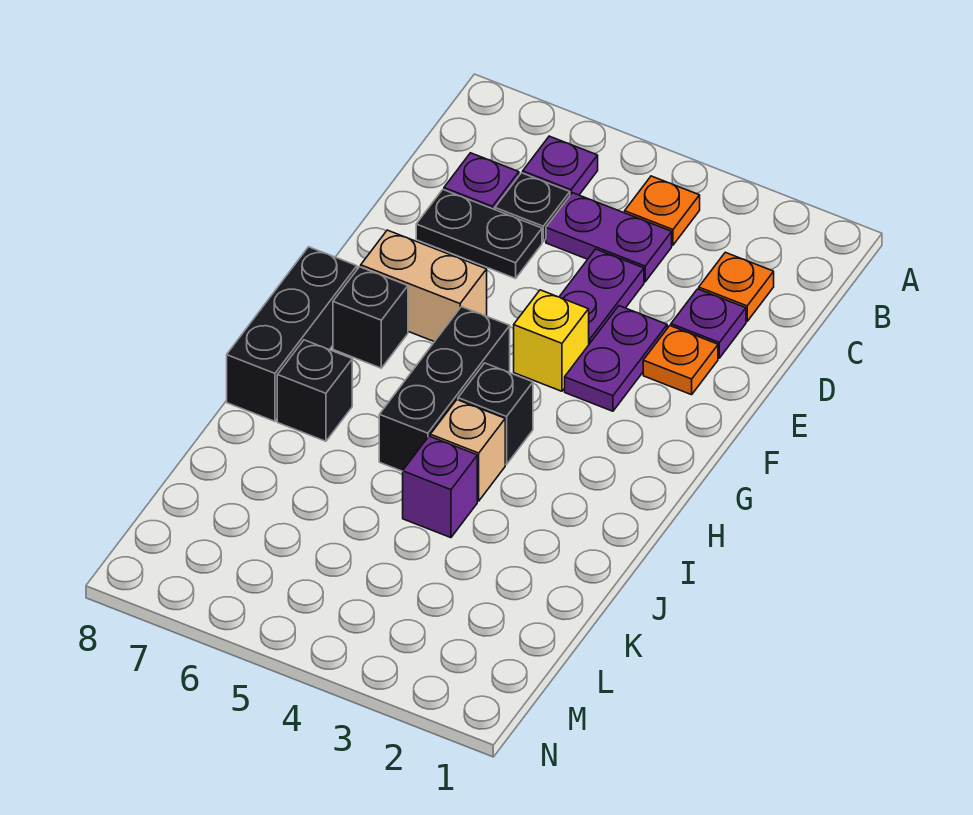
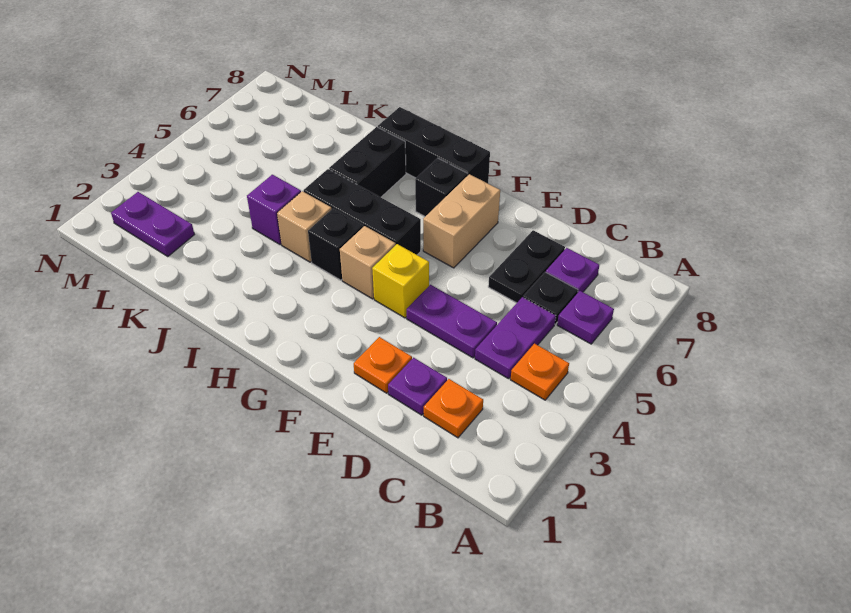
purple plate E3:F3 level 1 -> purple plate L2:M2 level 1
none -> tan brick G4 level 1
black brick I7 level 1 -> black brick I6:I7 level 1

